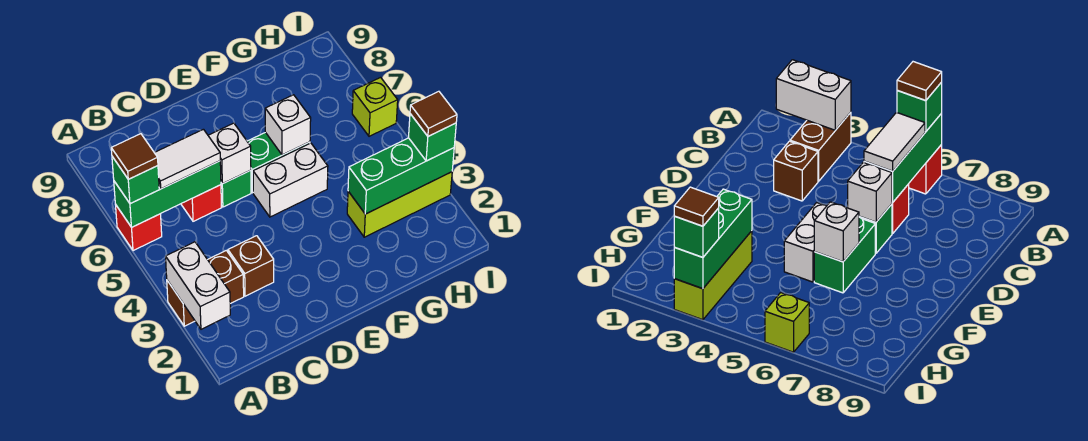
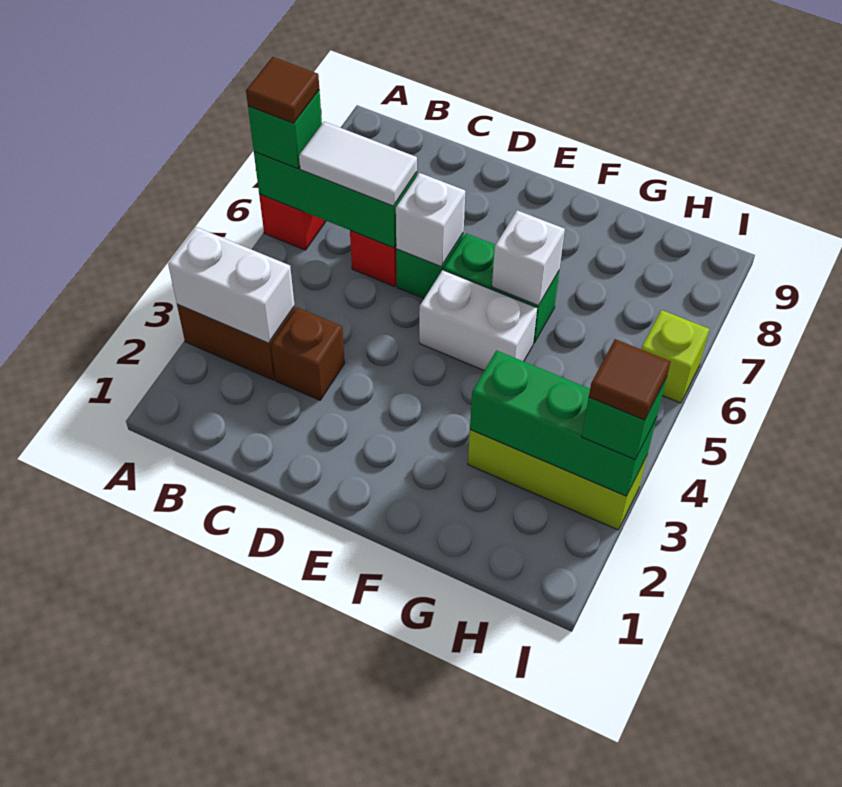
white brick A2:A3 level 2 -> white brick A3:B3 level 2

